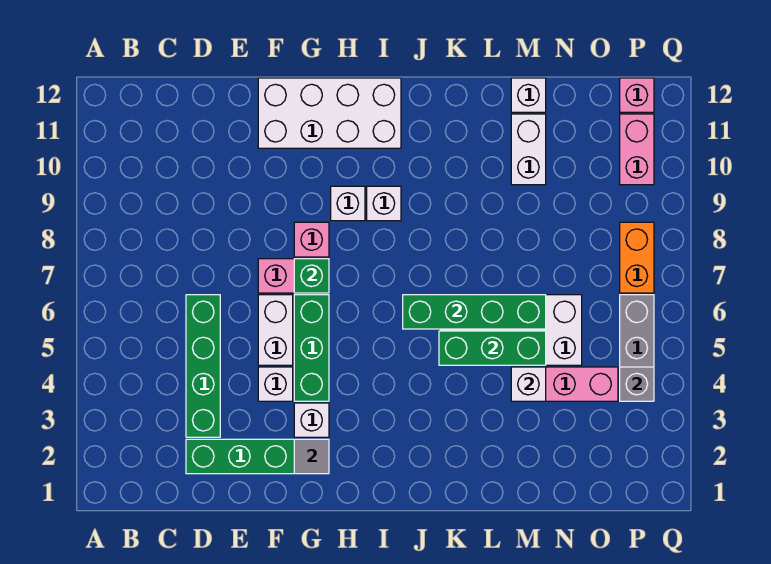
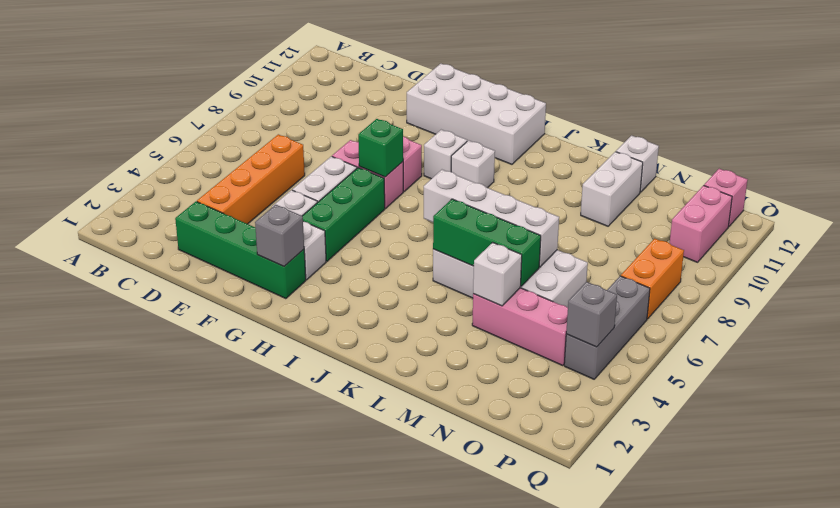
green brick D3:D6 level 1 -> orange brick D3:D6 level 1
grey tile G2 level 2 -> grey brick G2 level 2
green brick J6:M6 level 2 -> white brick J6:M6 level 2

